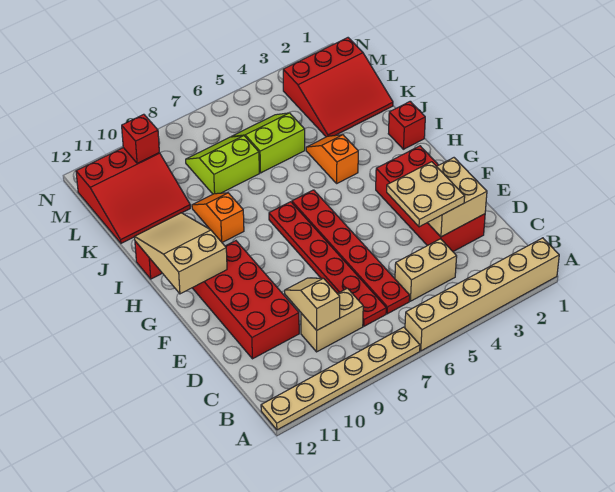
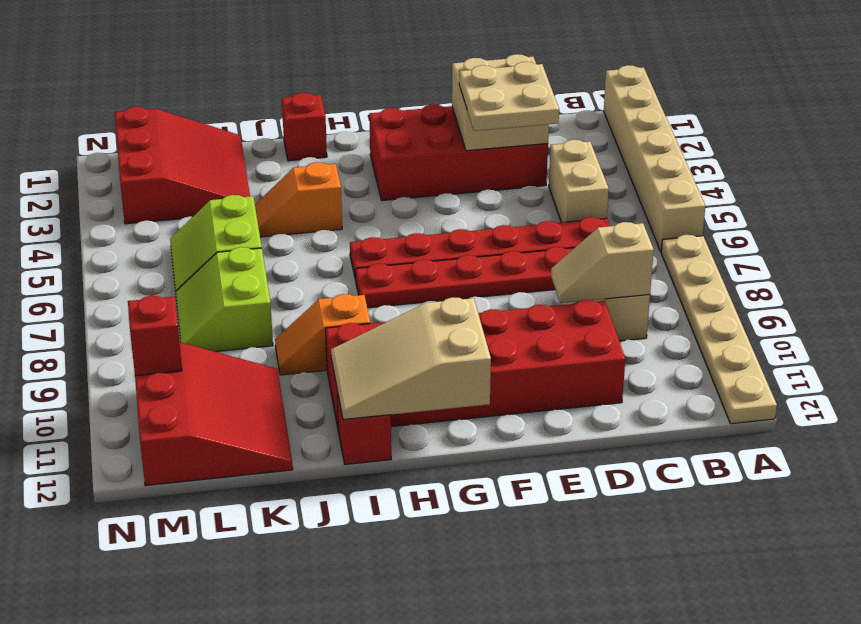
red brick D10:G11 level 1 -> red brick D10:I11 level 1

